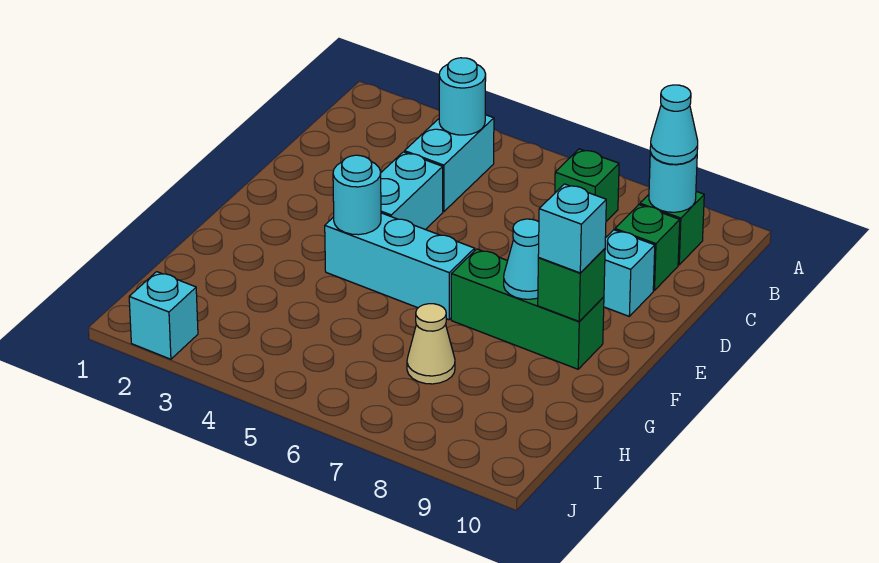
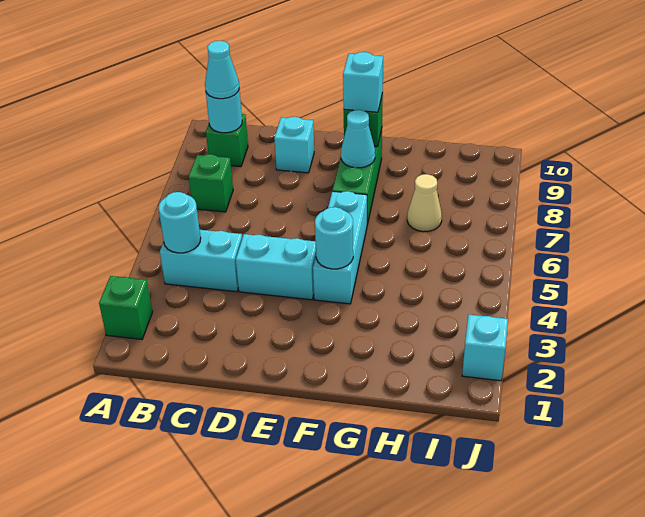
green brick C9 level 1 -> green brick A2 level 1

